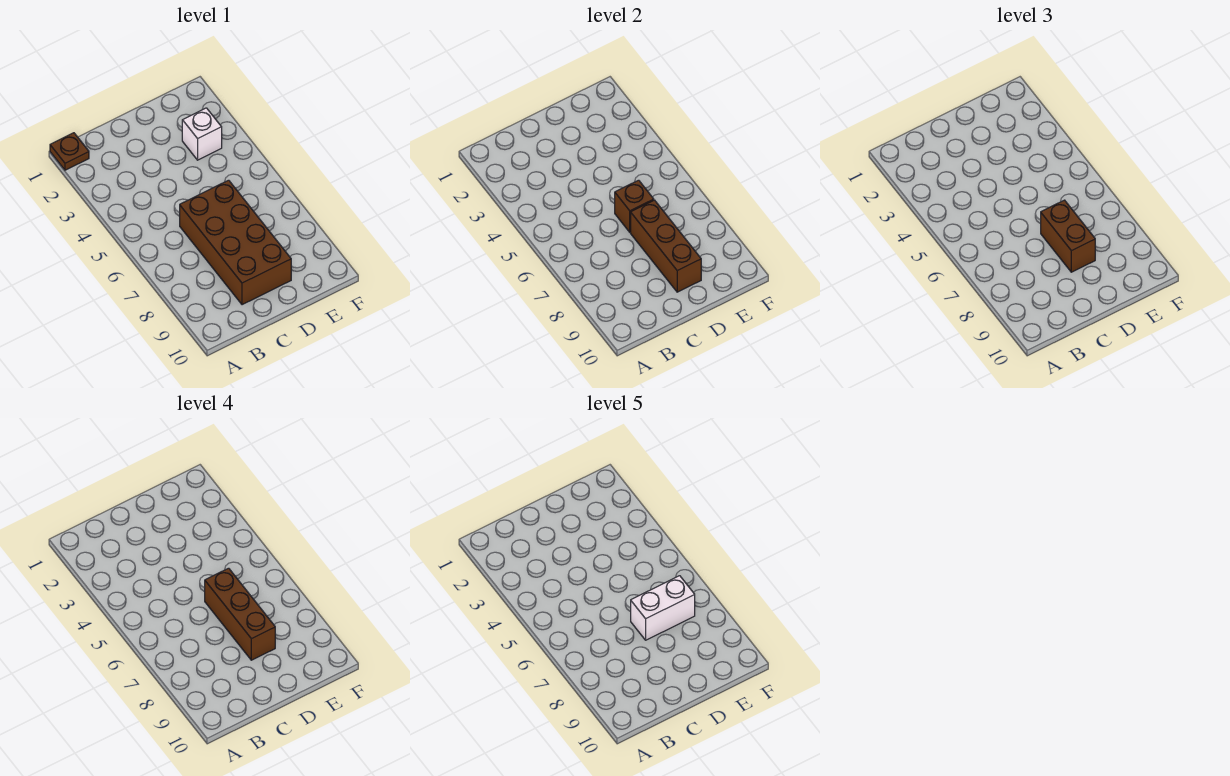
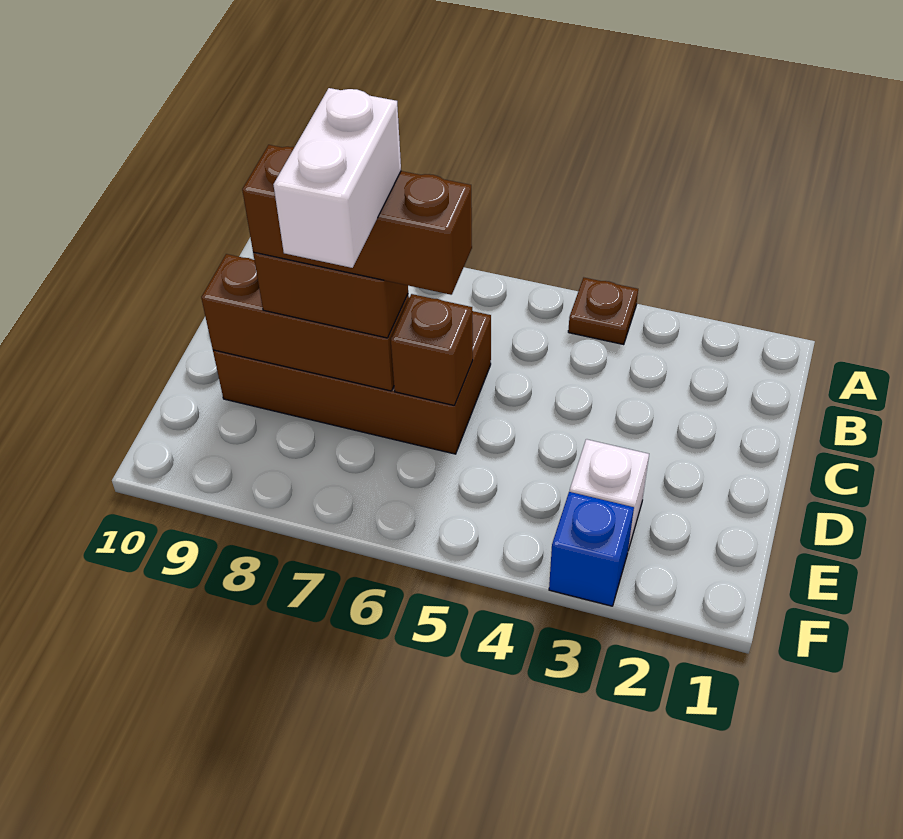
brown plate A1 level 1 -> brown plate A4 level 1
none -> blue brick F3 level 1

